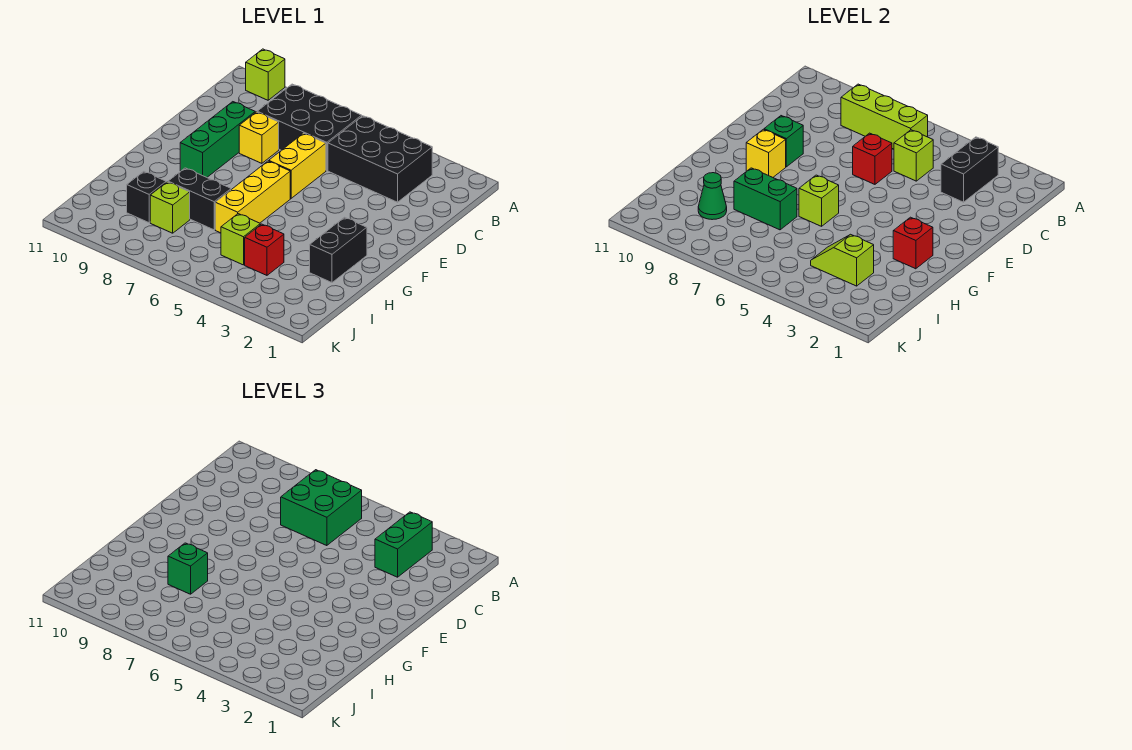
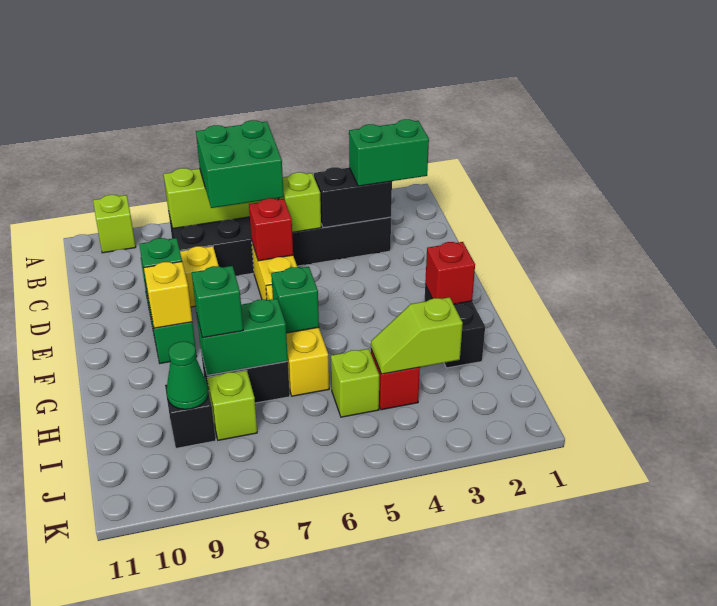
black brick B3:C3 level 2 -> black brick C3:C4 level 2
green brick B3:C3 level 3 -> green brick C2:C3 level 3
lime brick G6 level 2 -> green brick G6 level 2

